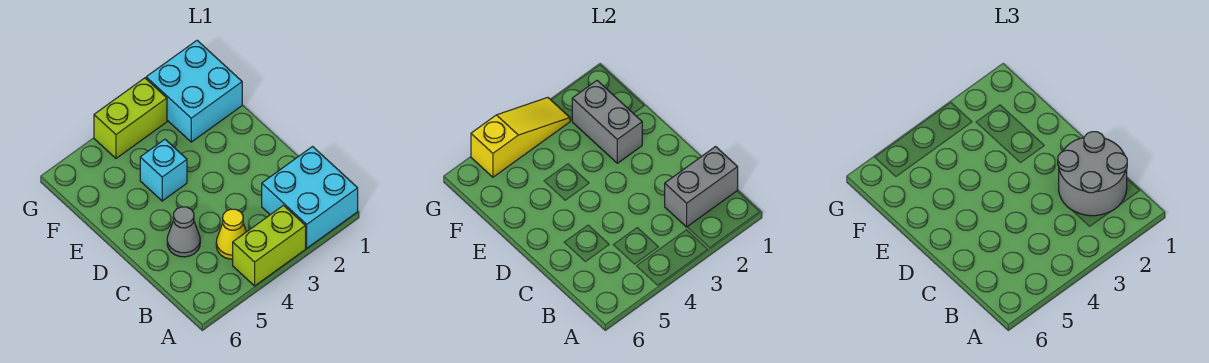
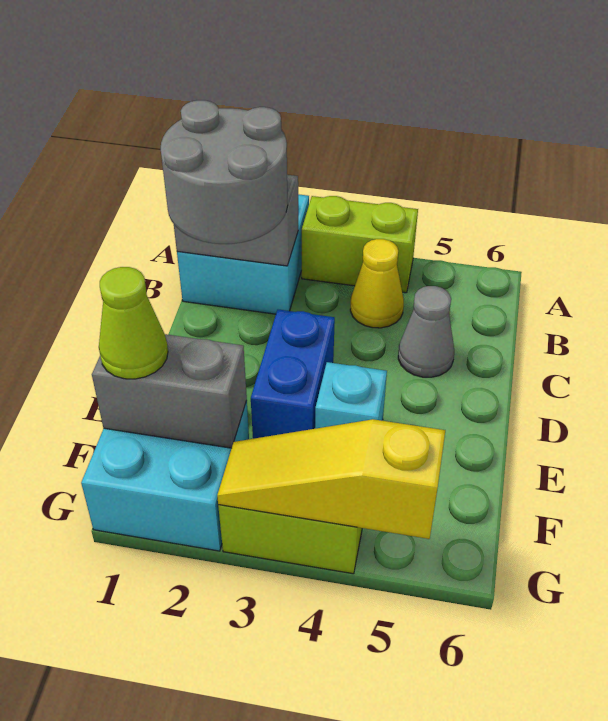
none -> blue brick D3:E3 level 1
grey brick E2:F2 level 2 -> grey brick F1:F2 level 2
none -> lime cone F1 level 3

